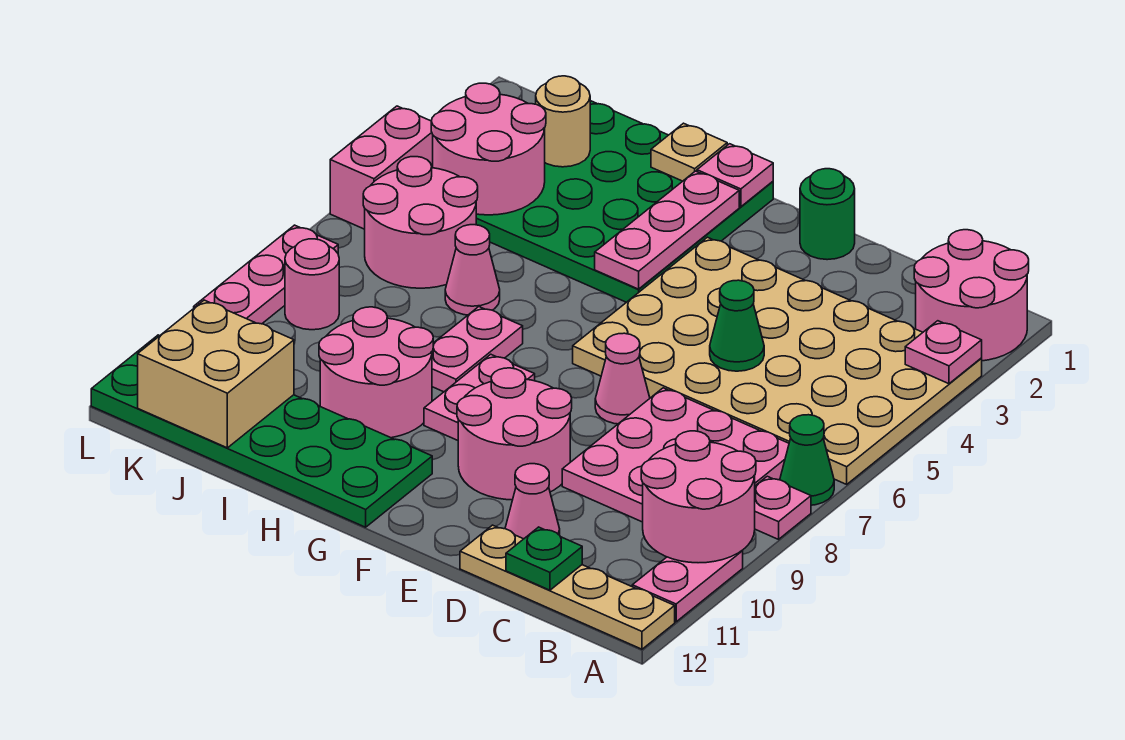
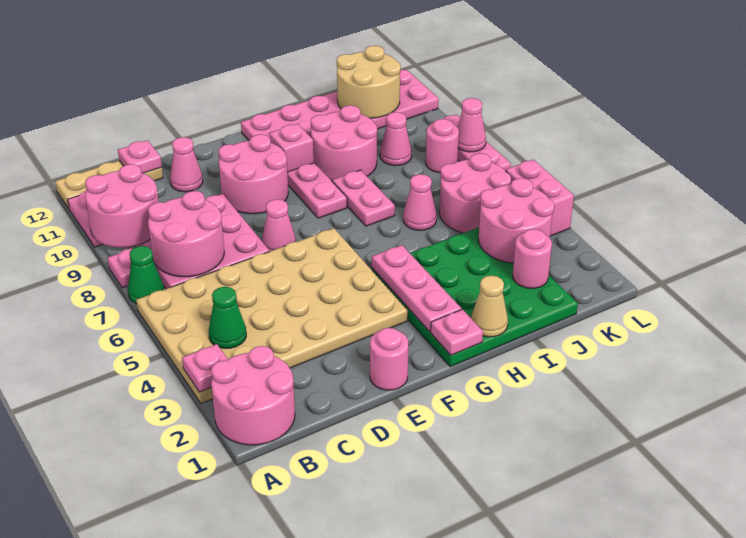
tan plate A12:D12 level 1 -> tan plate A12:C12 level 1
none -> pink round brick B7:C8 level 2
green plate C12 level 2 -> pink plate C12 level 2
green cone D5 level 2 -> green cone B4 level 2
green round brick E1 level 1 -> pink round brick E1 level 1
none -> pink brick G10 level 1
green plate G11:L12 level 1 -> pink plate G11:L12 level 1
tan plate H1 level 2 -> tan cone H1 level 2
tan round brick J2 level 2 -> pink round brick J2 level 2
none -> pink cone J9 level 1
tan brick J11:K12 level 2 -> tan round brick J11:K12 level 2
none -> pink cone L8 level 2

